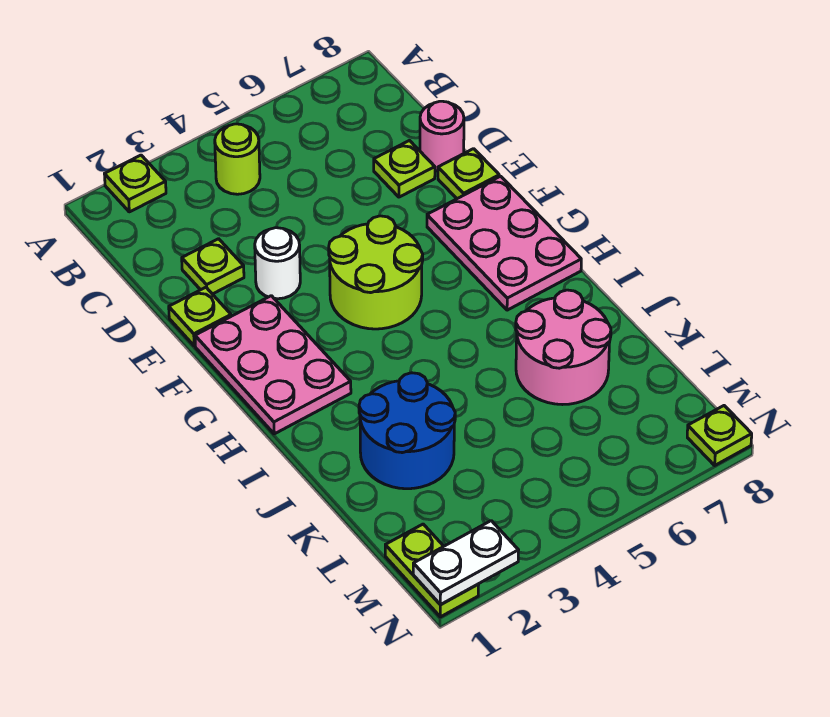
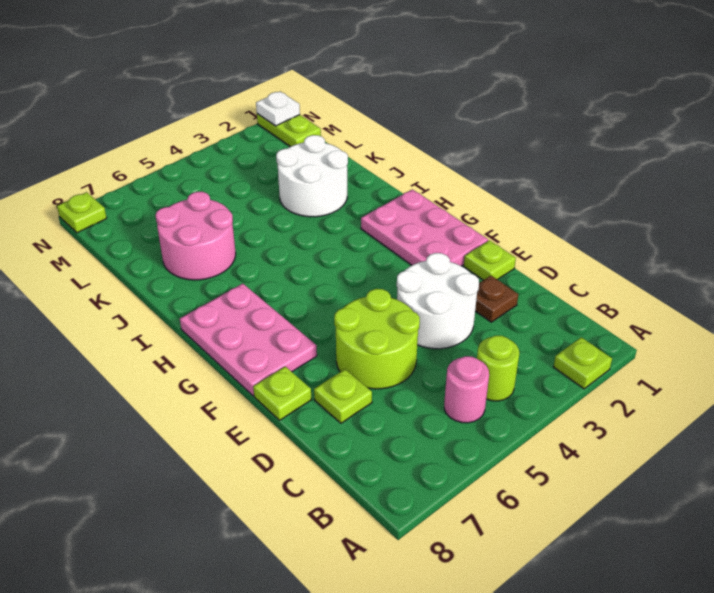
lime plate D2 level 1 -> brown plate D2 level 1
pink round brick D8 level 1 -> pink round brick B5 level 1
white round brick E3 level 1 -> white round brick D3:E4 level 1
lime round brick F4:G5 level 1 -> lime round brick D5:E6 level 1
blue round brick J2:K3 level 1 -> white round brick J2:K3 level 1
white plate N1:N2 level 2 -> white plate N1 level 2

